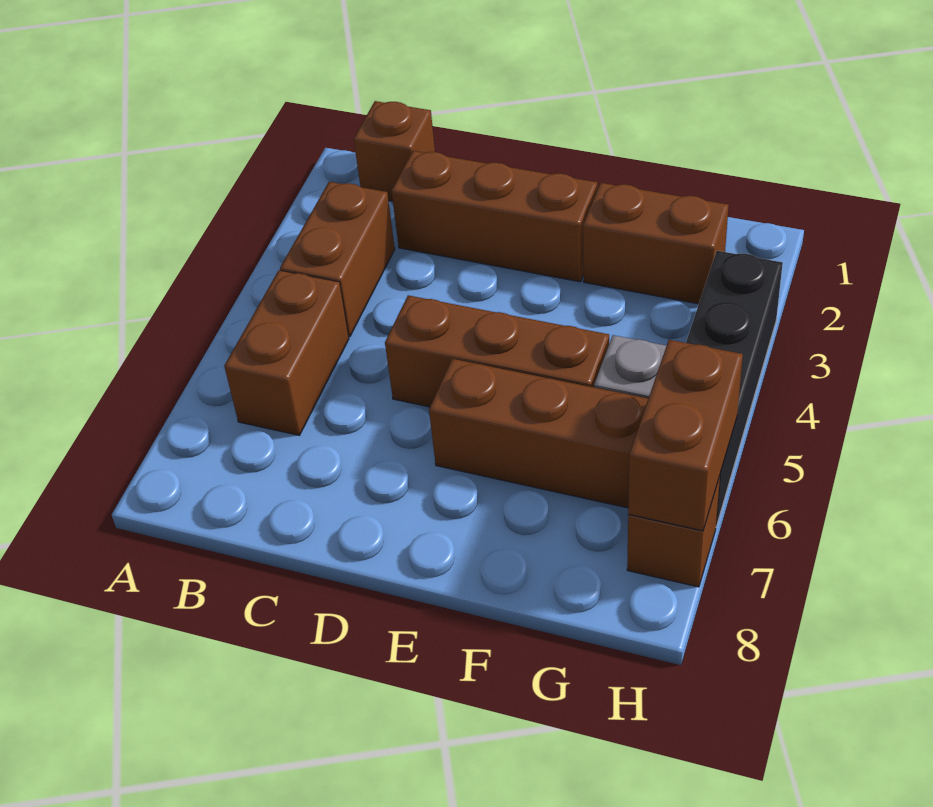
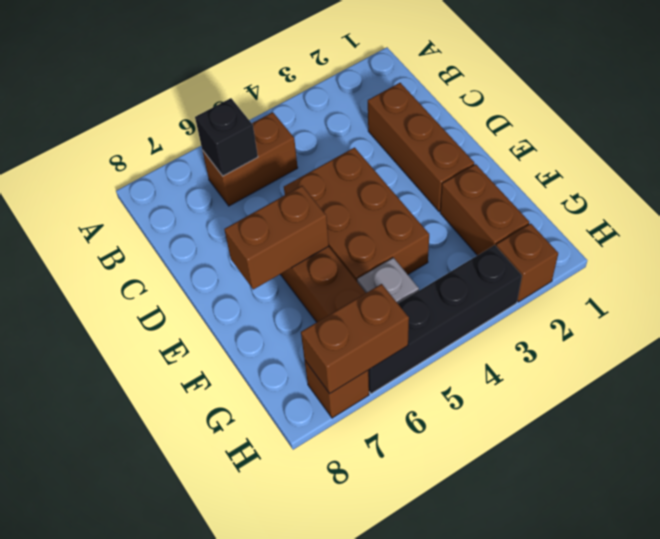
brown brick B1 level 1 -> brown brick H2 level 1
brown brick B3:B4 level 1 -> brown brick E6:E7 level 2
none -> black brick B6 level 2
brown brick D5:F5 level 1 -> brown brick D4:F5 level 1

